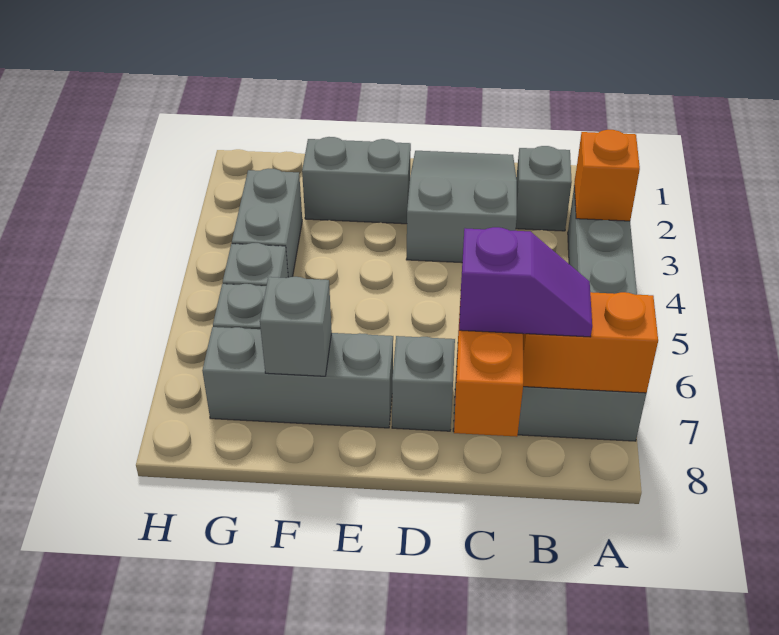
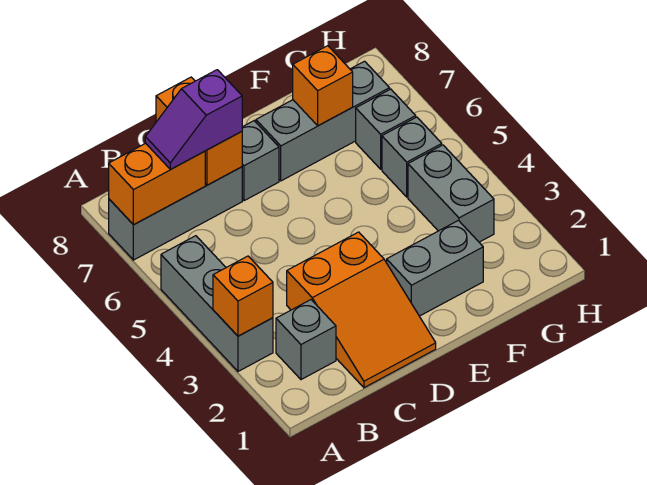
grey slope C1:D3 level 1 top 3 -> orange slope C1:D3 level 1 top 3
grey brick F7 level 2 -> orange brick F7 level 2

